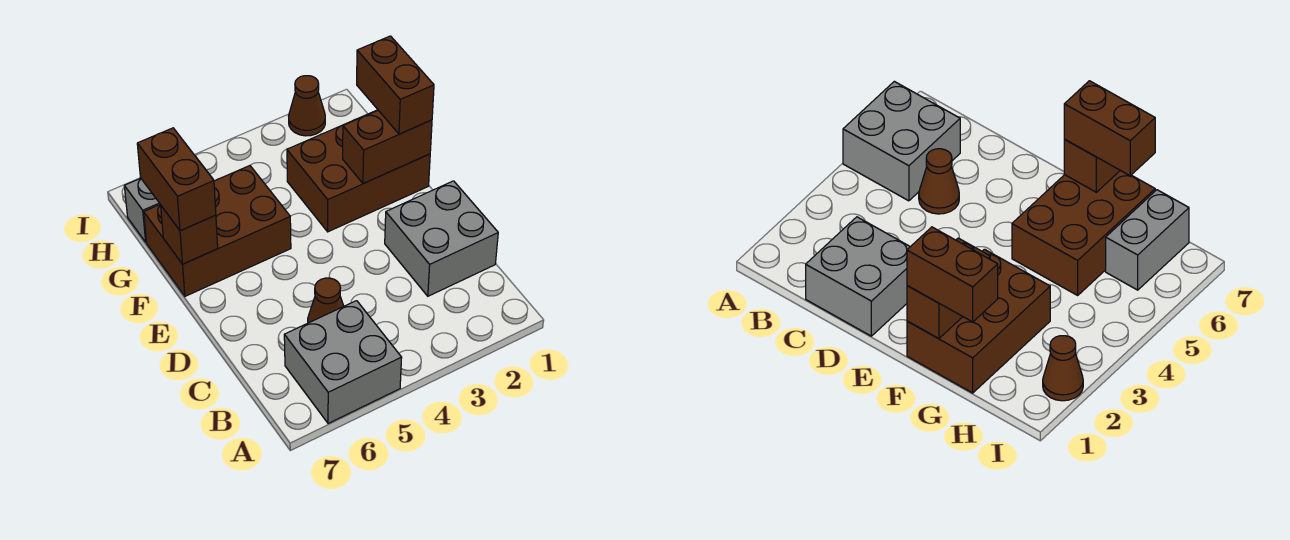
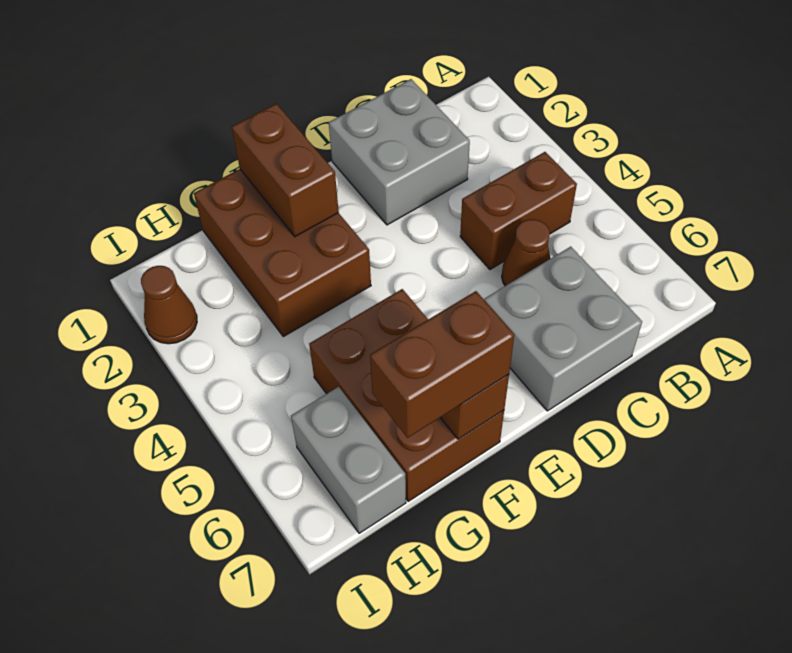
grey brick A5:B6 level 1 -> grey brick C6:D7 level 1
brown brick F1:G1 level 3 -> brown brick B4:C4 level 1

